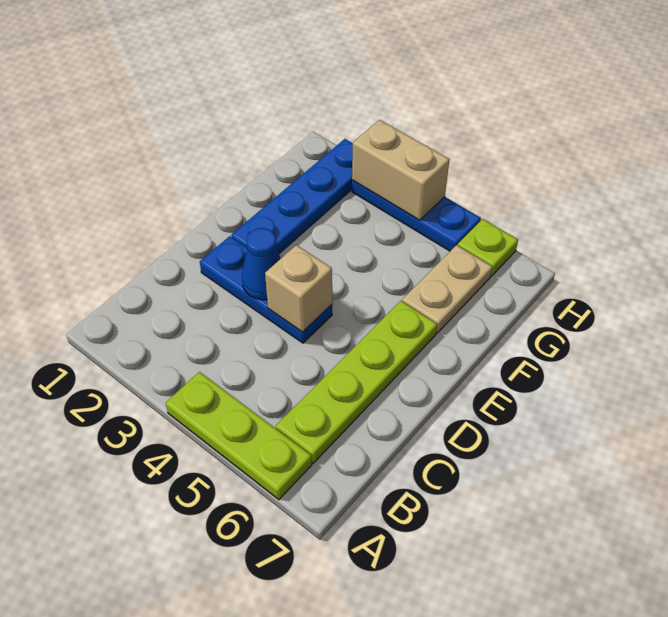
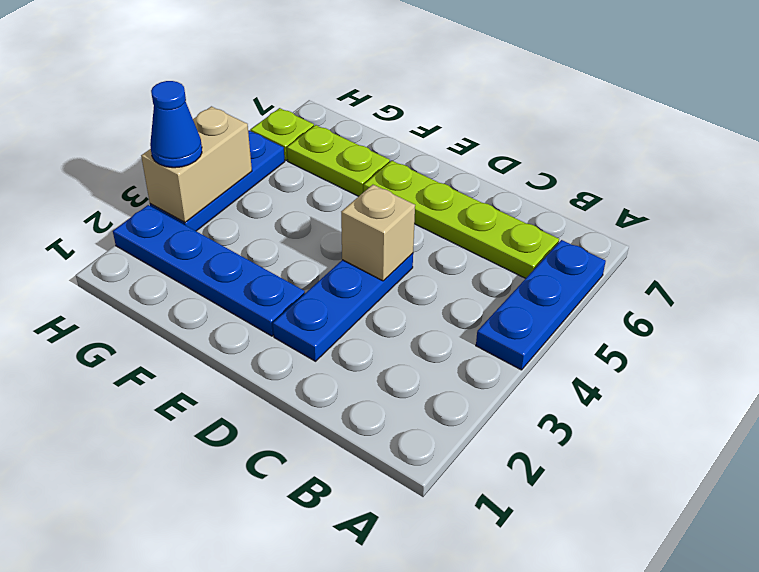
lime plate A4:A6 level 1 -> blue plate A4:A6 level 1
blue cone D3 level 2 -> blue cone H3 level 3
tan plate F6:G6 level 1 -> lime plate F6:G6 level 1

